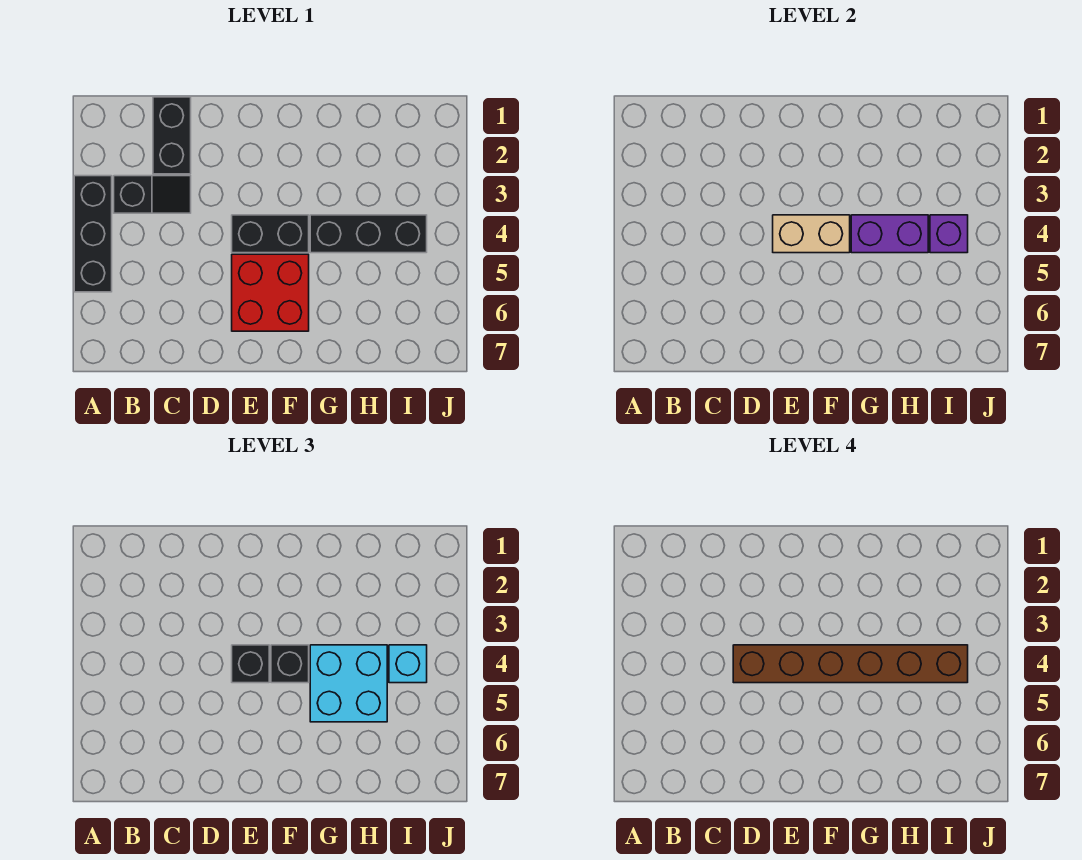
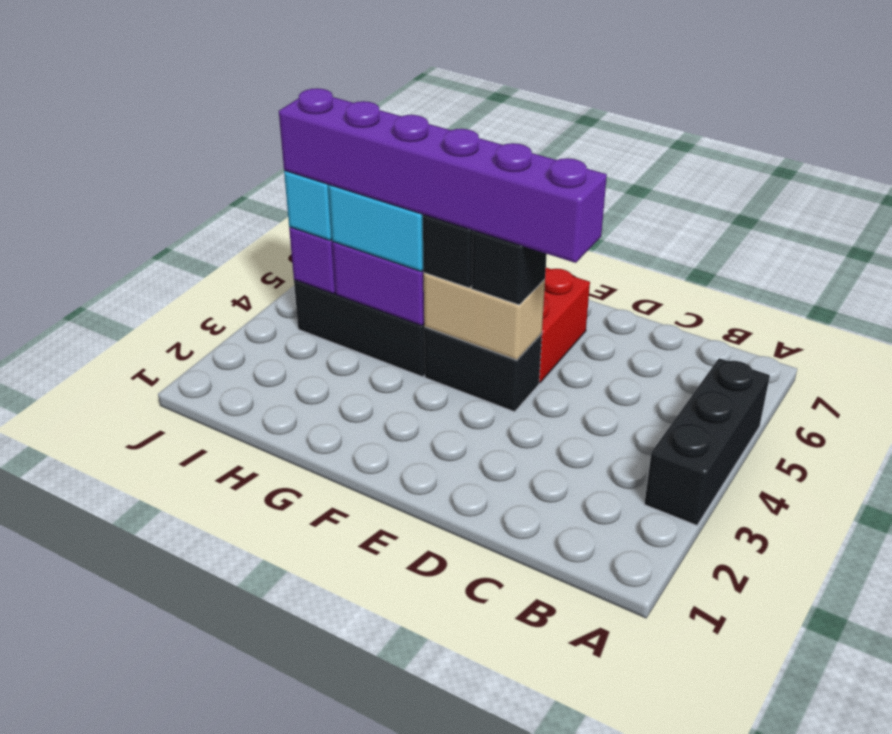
black slope B3:C3 level 1 top B -> none
black brick C1:C2 level 1 -> none
brown brick D4:I4 level 4 -> purple brick D4:I4 level 4

